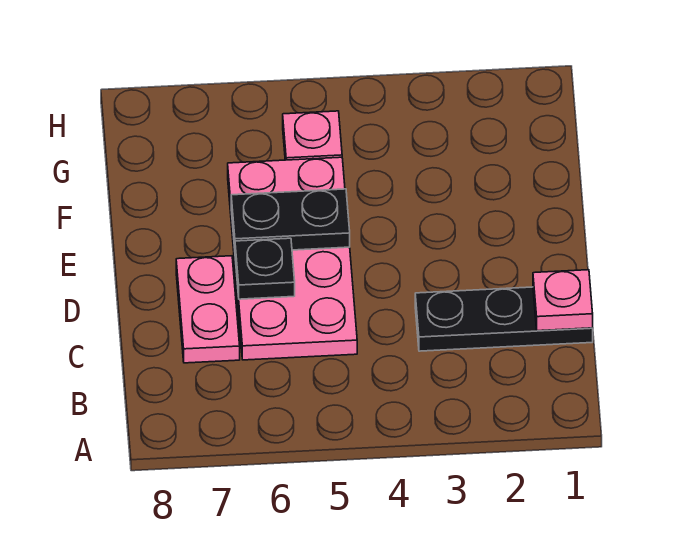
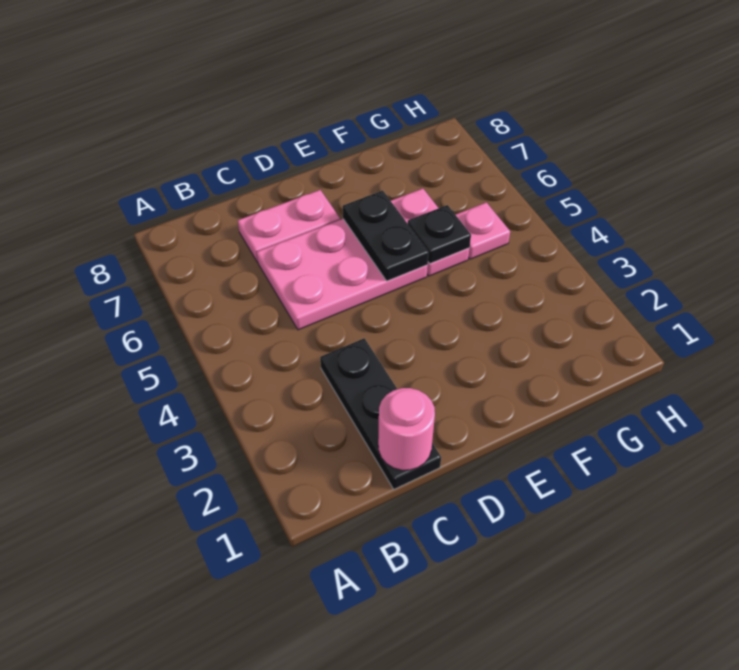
pink plate C1 level 2 -> pink round brick C1 level 2
black plate D6 level 2 -> black plate F5 level 2

